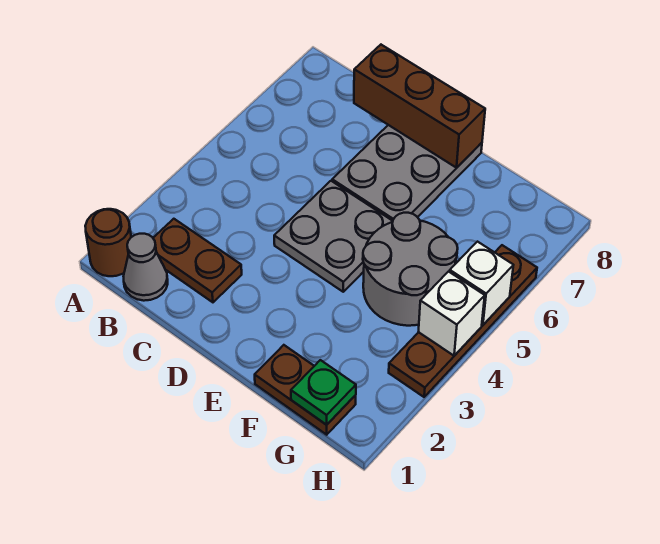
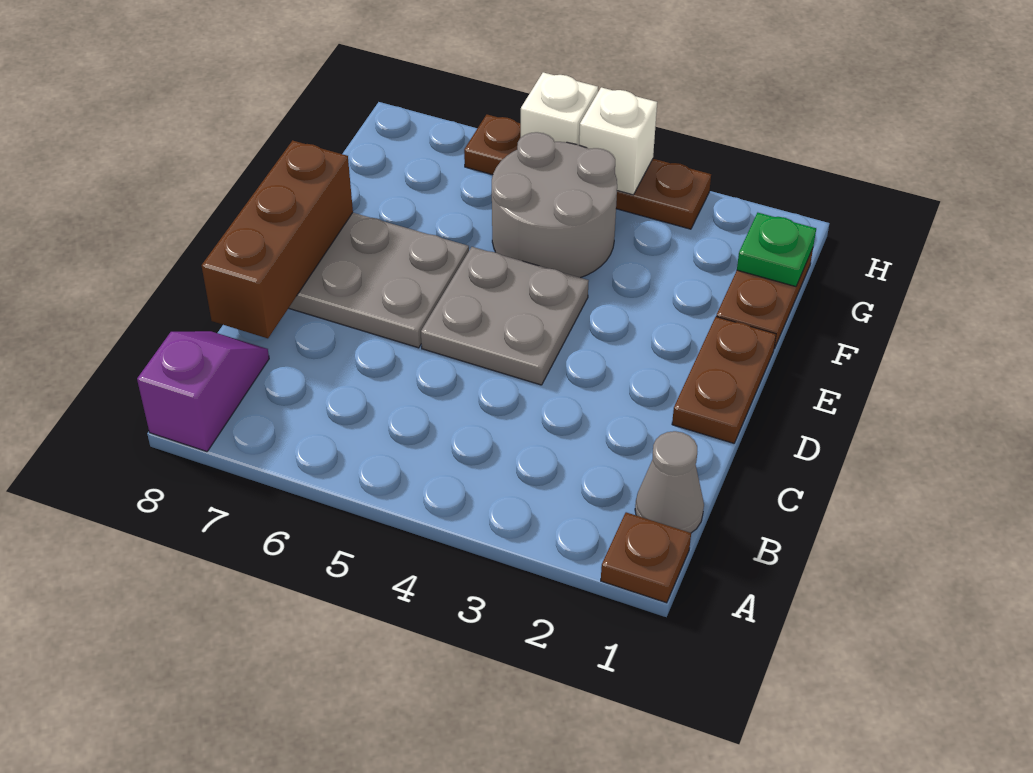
brown round brick A1 level 1 -> brown plate A1 level 1
none -> purple slope A8:B8 level 1 top A
brown plate B2:C2 level 1 -> brown plate D1:E1 level 1

